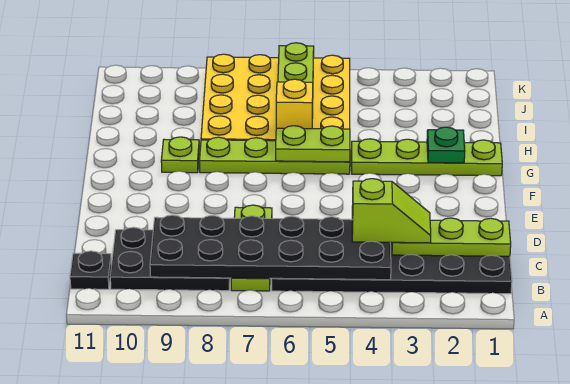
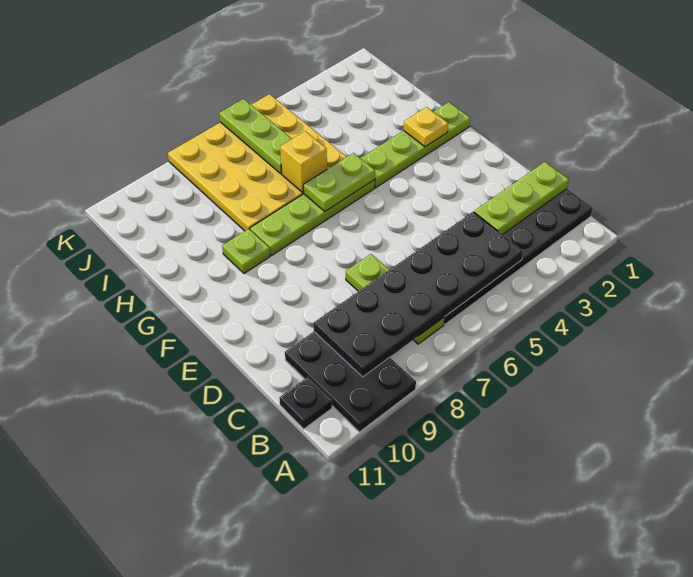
black plate B8:C10 level 1 -> black plate A9:C10 level 1
lime slope C3:C4 level 3 top 4 -> none
green plate G2 level 2 -> yellow plate G2 level 2

